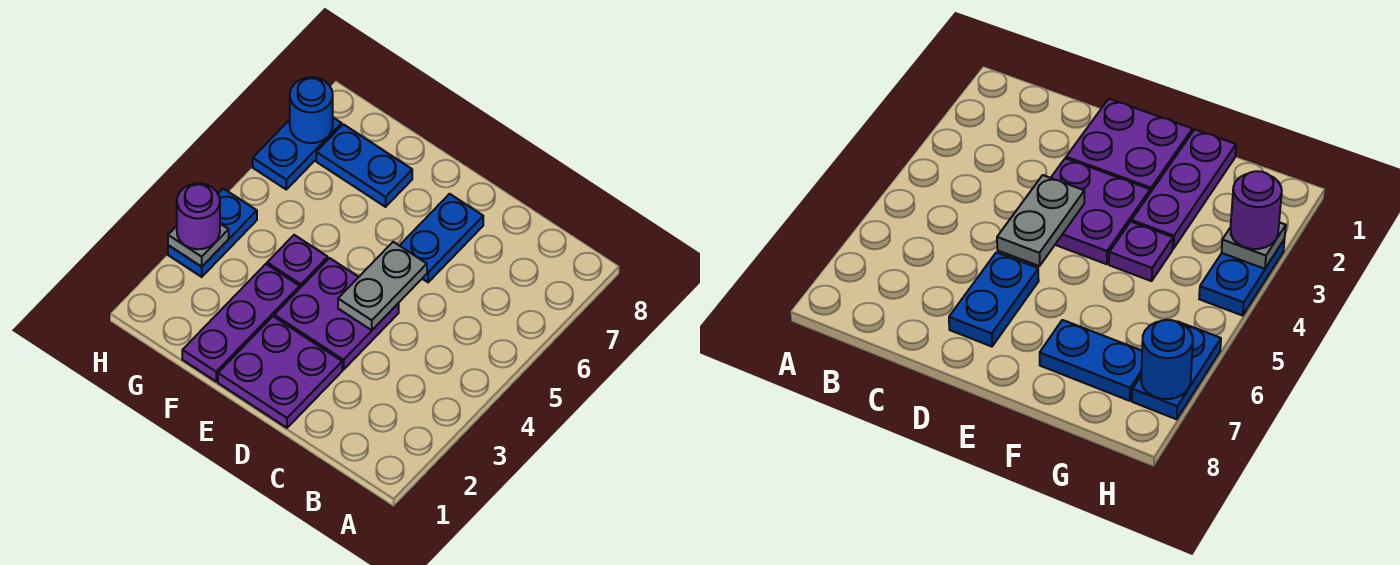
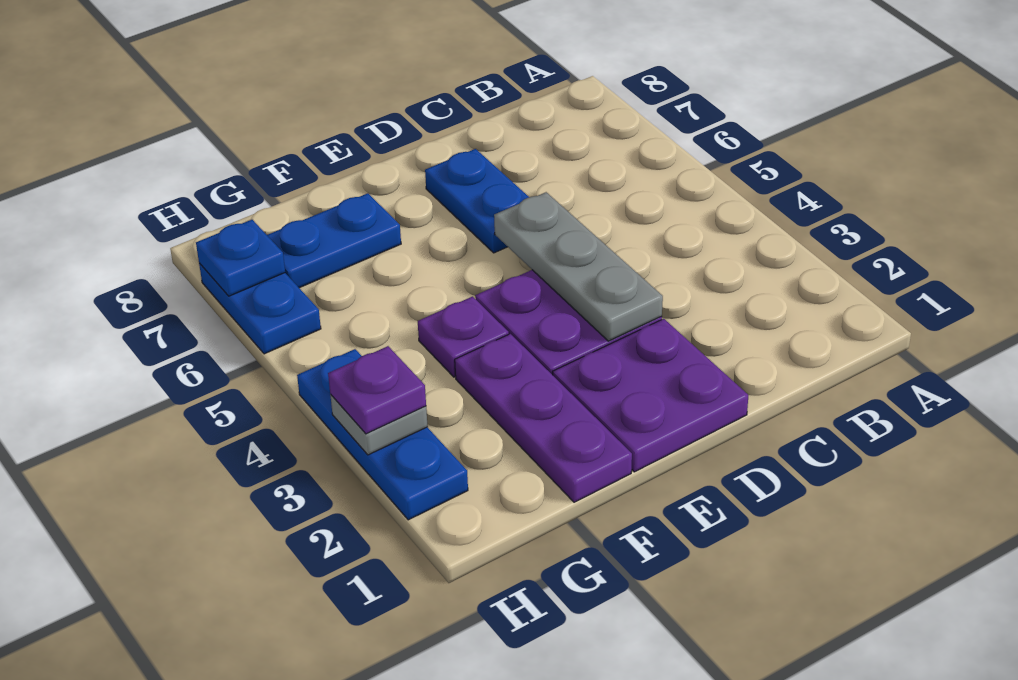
grey plate D4:D5 level 2 -> grey plate D3:D5 level 2
blue plate H3:H4 level 1 -> blue plate H2:H4 level 1
purple round brick H3 level 3 -> purple plate H3 level 3
blue round brick H7 level 2 -> blue plate H7 level 2

